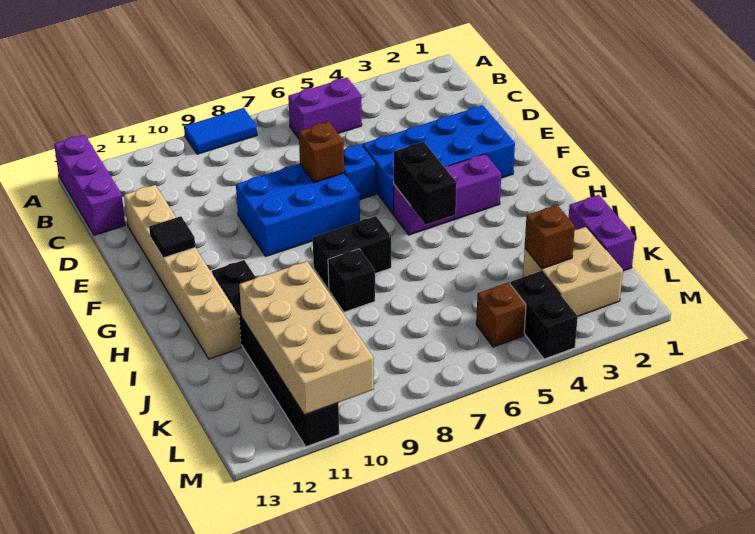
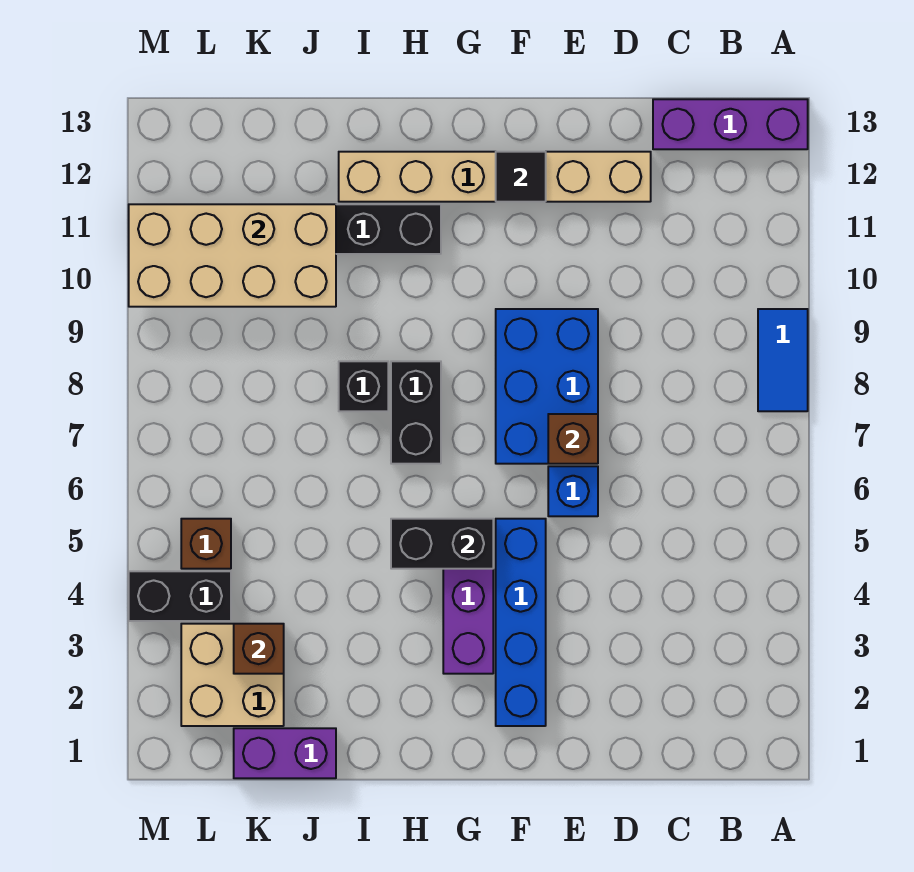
purple brick B5:B6 level 1 -> none
blue brick E2:F5 level 1 -> blue brick F2:F5 level 1

